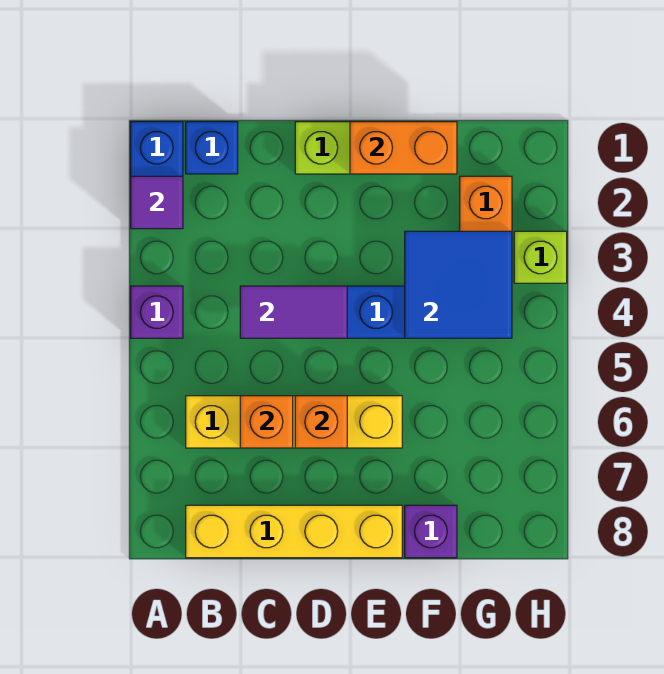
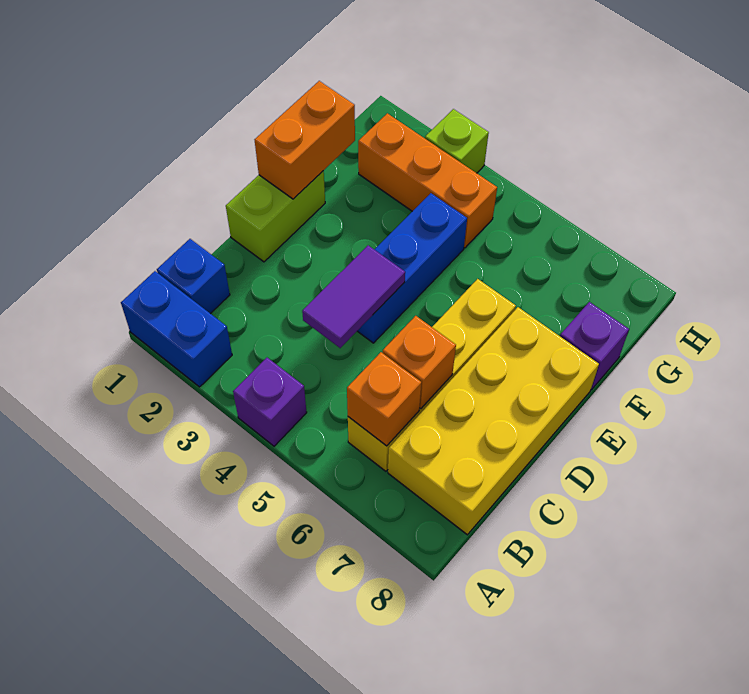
purple tile A2 level 2 -> none
yellow brick B8:E8 level 1 -> yellow brick B7:E8 level 1
orange brick D6 level 2 -> orange brick B6 level 2
blue tile F3:G4 level 2 -> none

